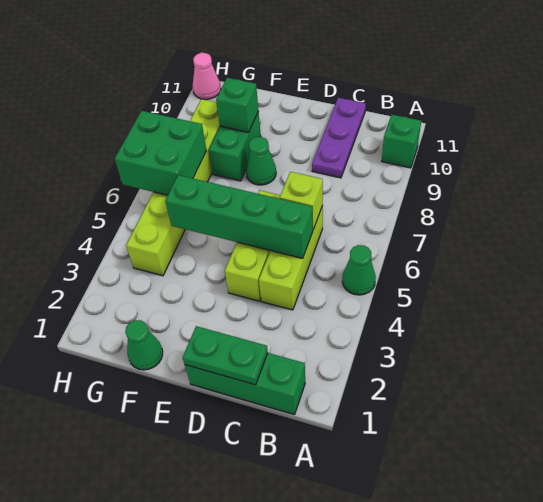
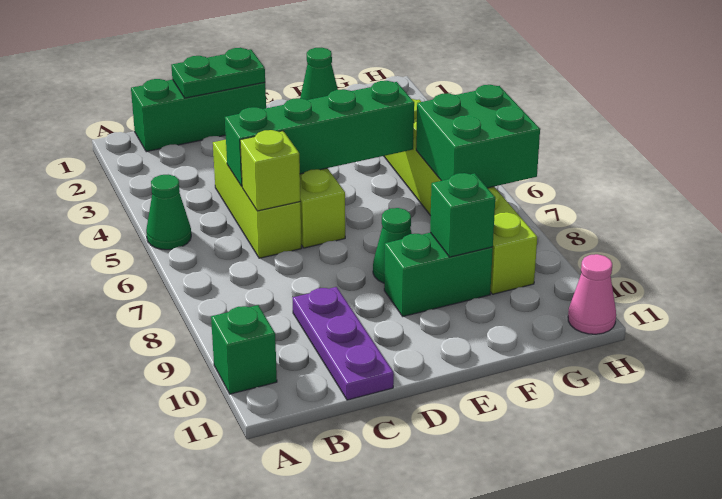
green brick F8:F9 level 1 -> green brick E9:F9 level 1

